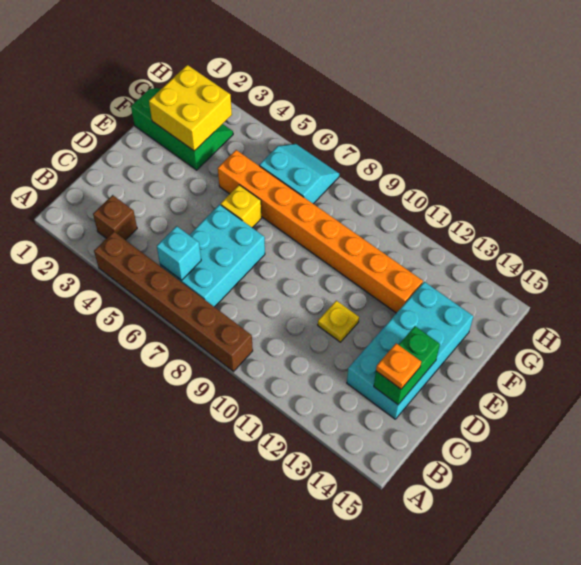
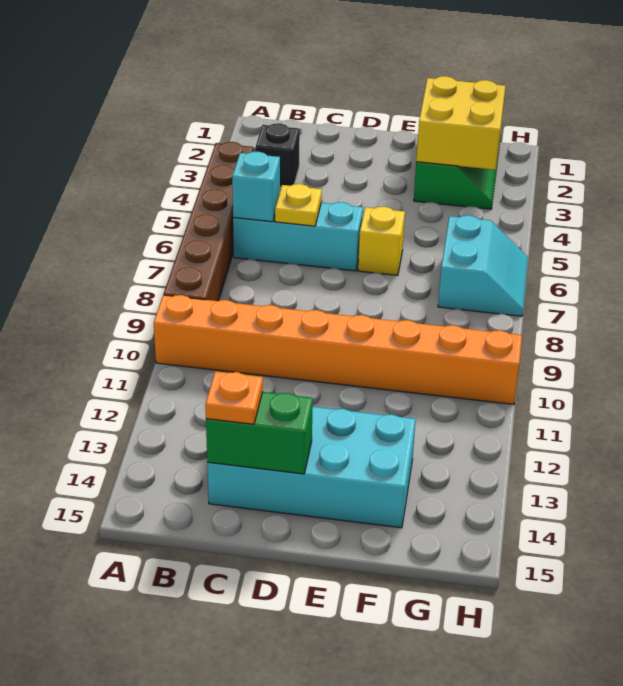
brown brick B3 level 1 -> black brick B3 level 1
cyan brick B6:D7 level 1 -> cyan brick B6:D6 level 1
yellow plate D11 level 1 -> yellow plate C6 level 2
orange brick F5:F12 level 1 -> orange brick A10:H10 level 1

